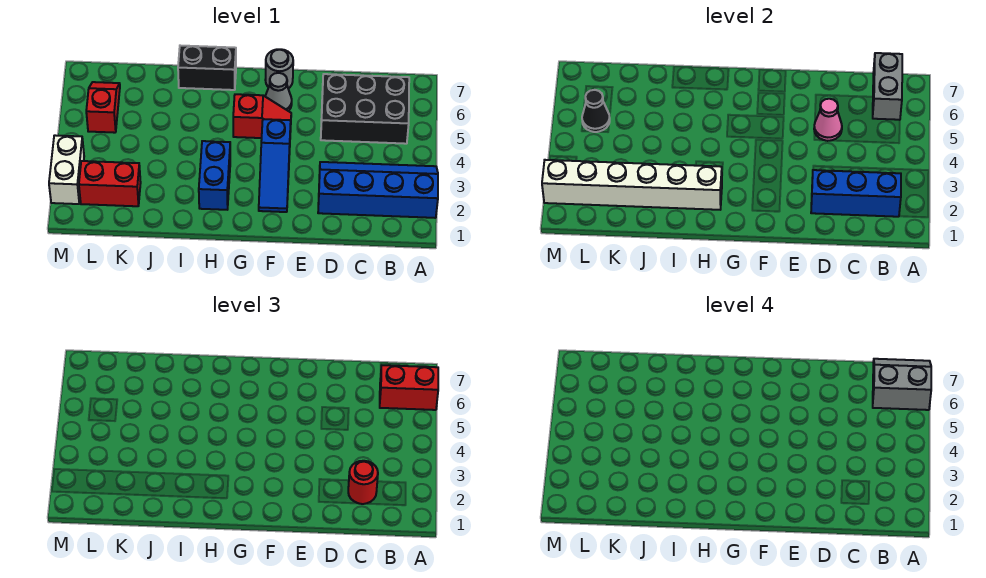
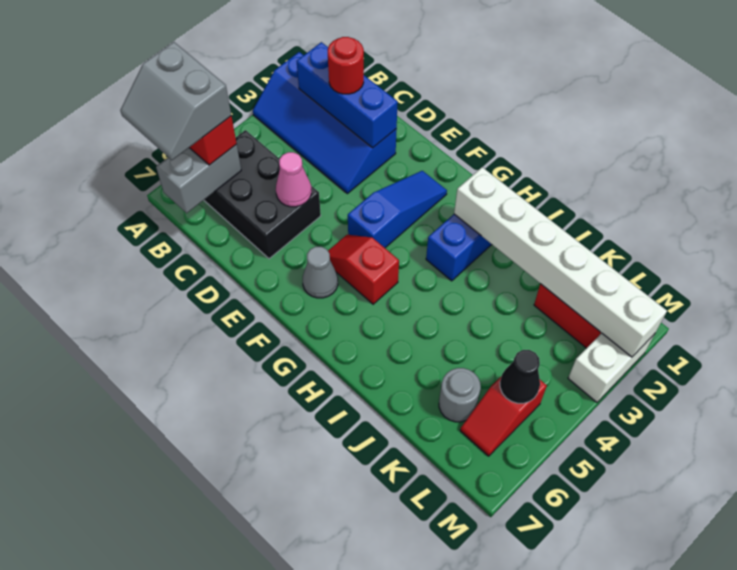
grey round brick F7 level 1 -> grey round brick K6 level 1
black brick H7:I7 level 1 -> none

